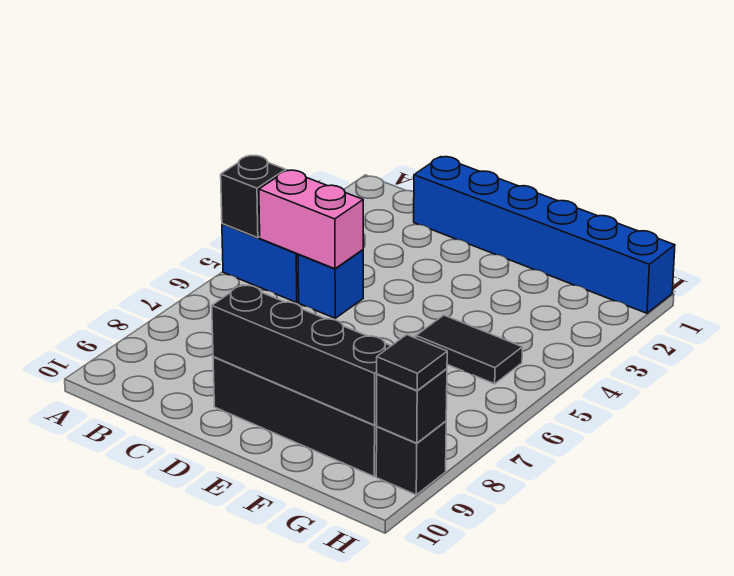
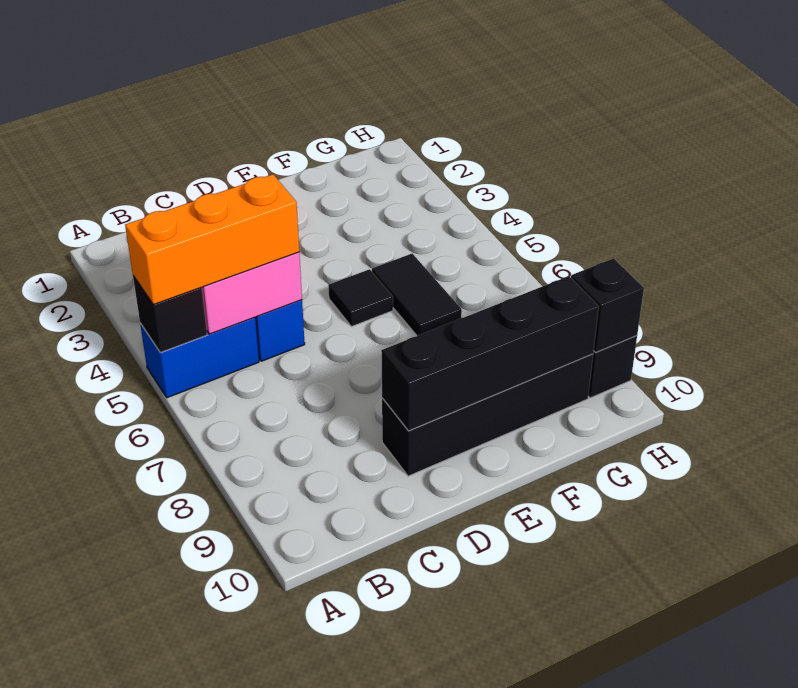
none -> orange brick A5:C5 level 3
blue brick C1:H1 level 1 -> none
black tile F5:G5 level 1 -> black tile F5:F6 level 1
black tile H9 level 3 -> black tile E5 level 1

